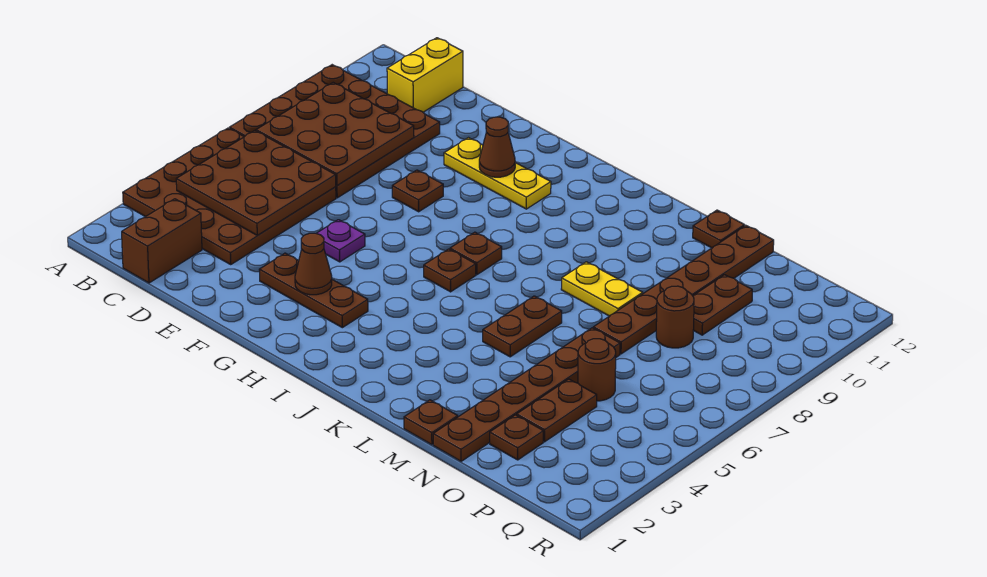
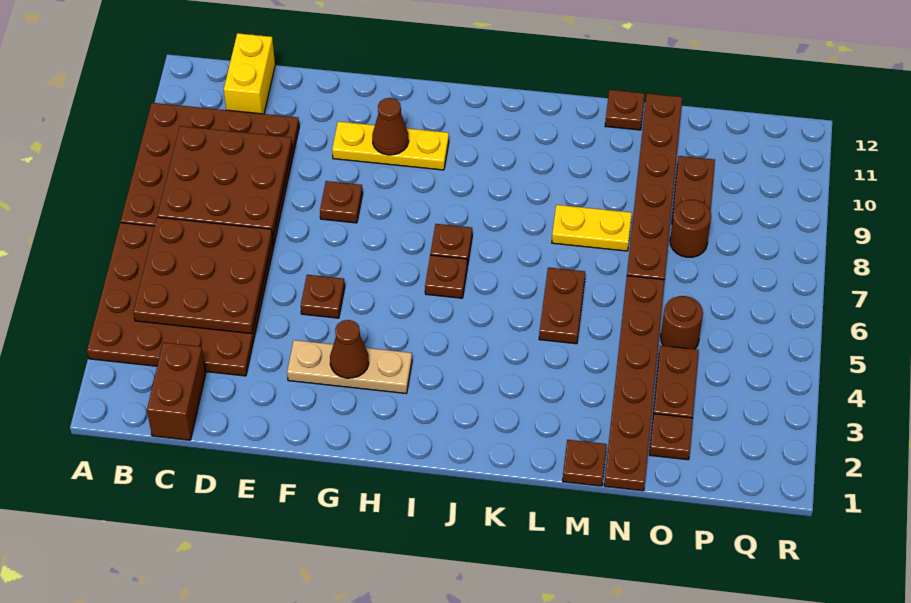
brown plate F3:H3 level 1 -> tan plate F3:H3 level 1
purple plate F5 level 1 -> brown plate F5 level 1

